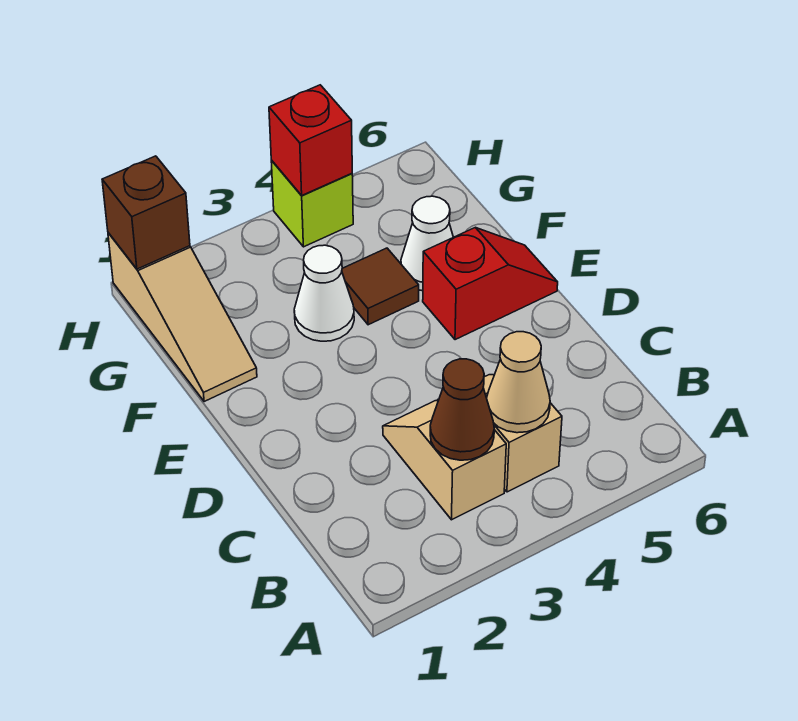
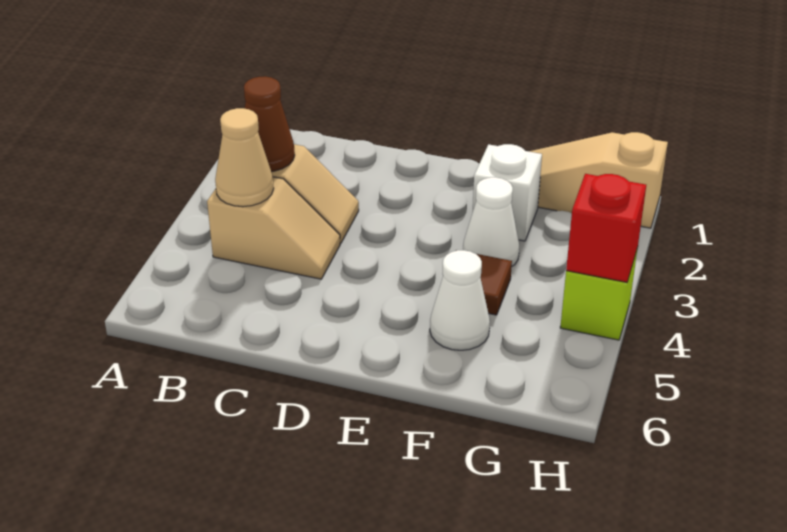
red slope E5:E6 level 1 top 5 -> none
none -> white brick F2 level 1
brown brick H1 level 2 -> none

